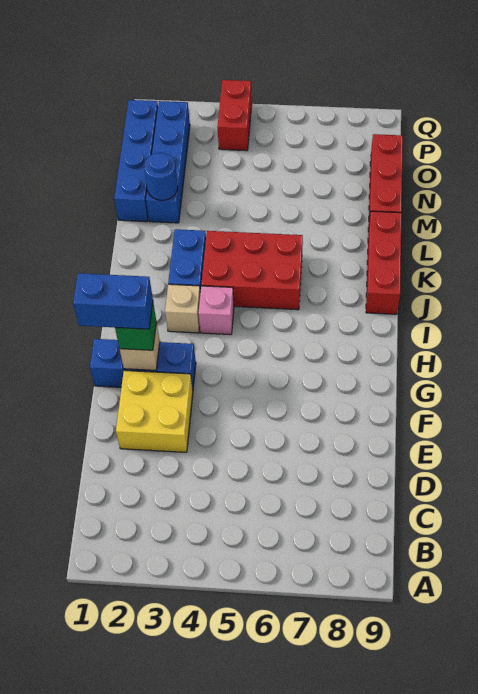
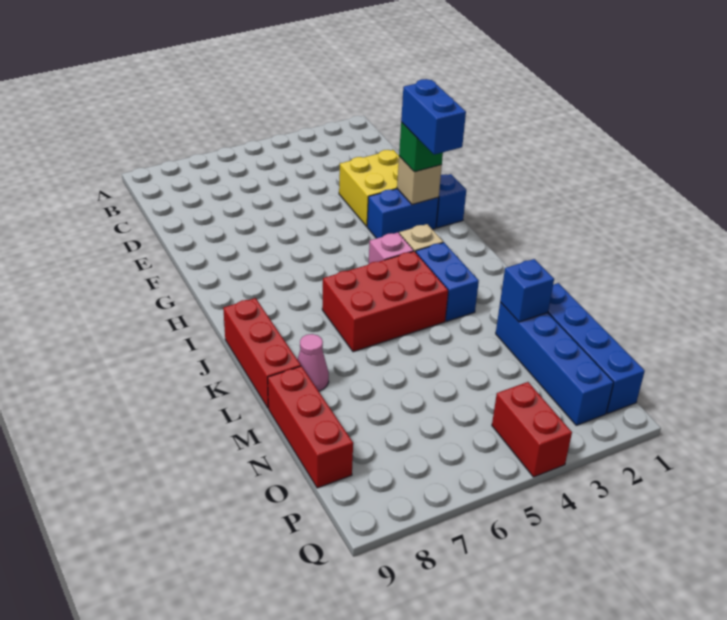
blue brick G1:G2 level 4 -> blue brick G2:H2 level 4
none -> pink cone L8 level 1
blue round brick M2 level 2 -> blue brick M2 level 2

